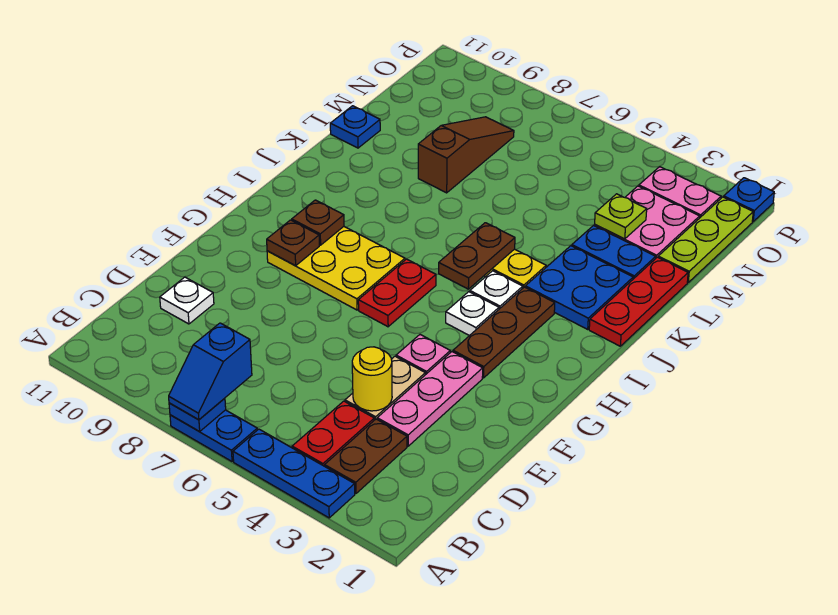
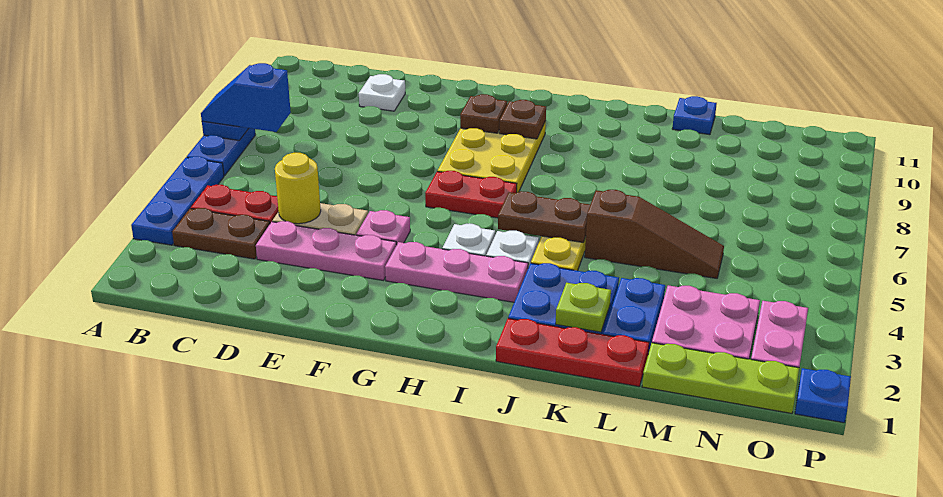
brown plate G3:I3 level 1 -> pink plate G3:I3 level 1
brown slope L8:N8 level 1 top L -> brown slope K5:M5 level 1 top K
lime plate M3 level 2 -> lime plate K2 level 2

